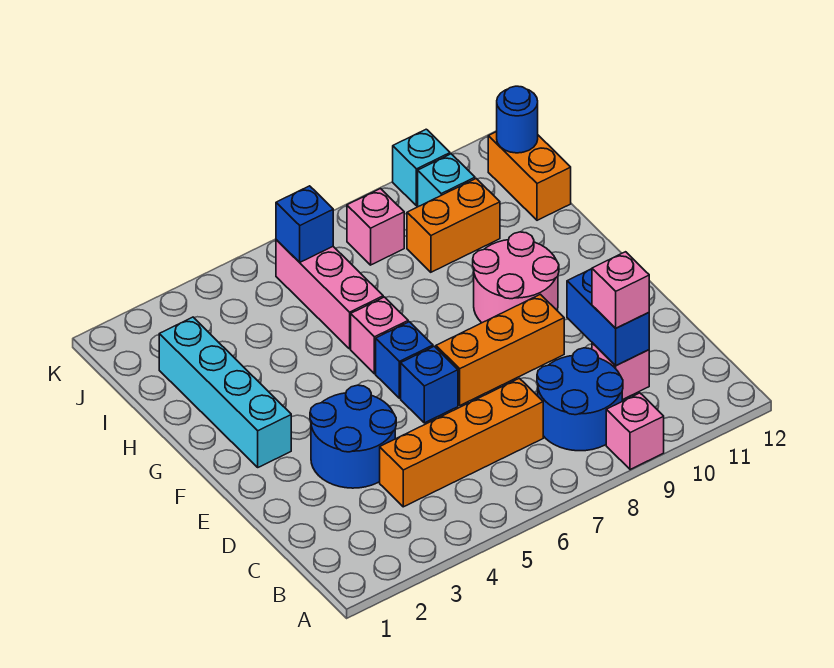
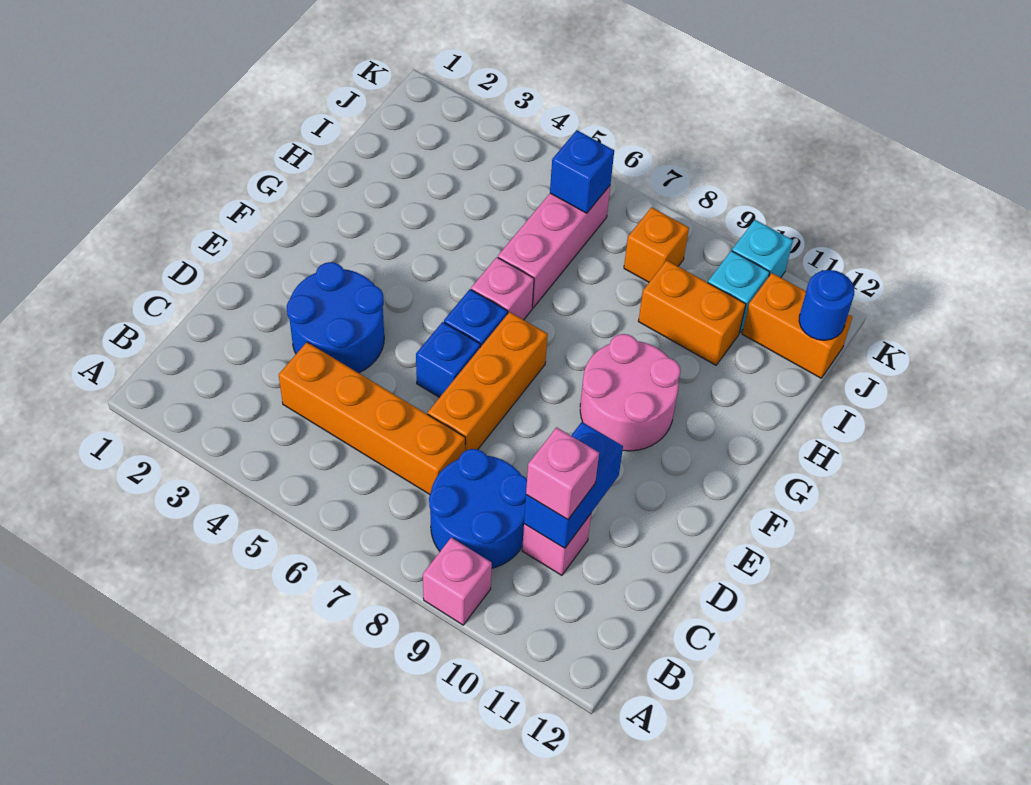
orange brick E7:E9 level 1 -> orange brick D7:F7 level 1
cyan brick F2:I2 level 1 -> none
orange brick I12:J12 level 1 -> orange brick J11:J12 level 1
pink brick J8 level 1 -> orange brick J8 level 1

